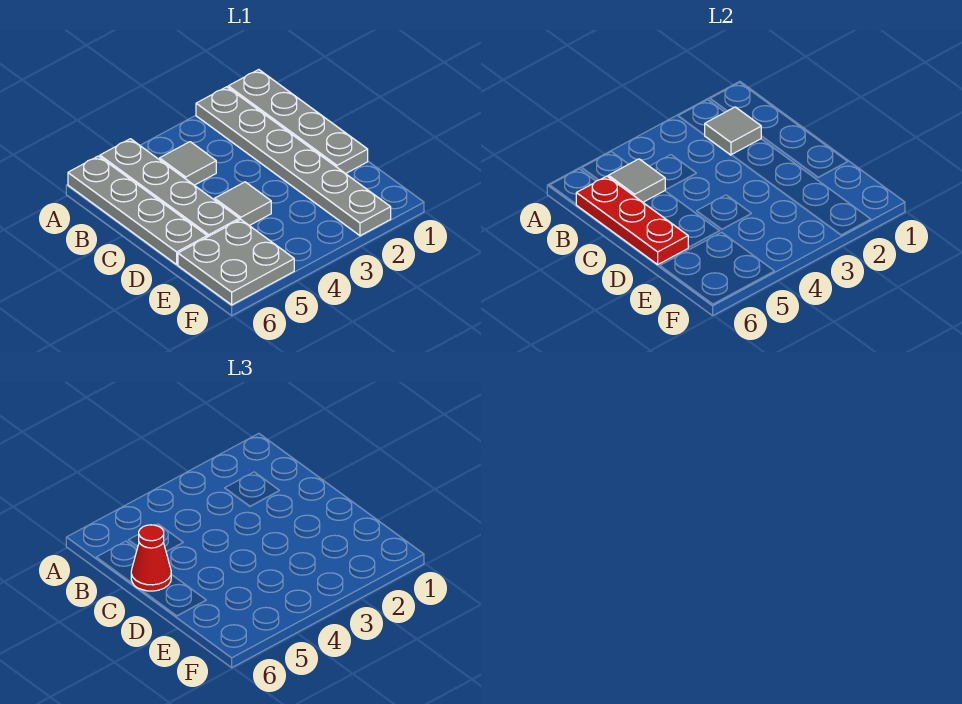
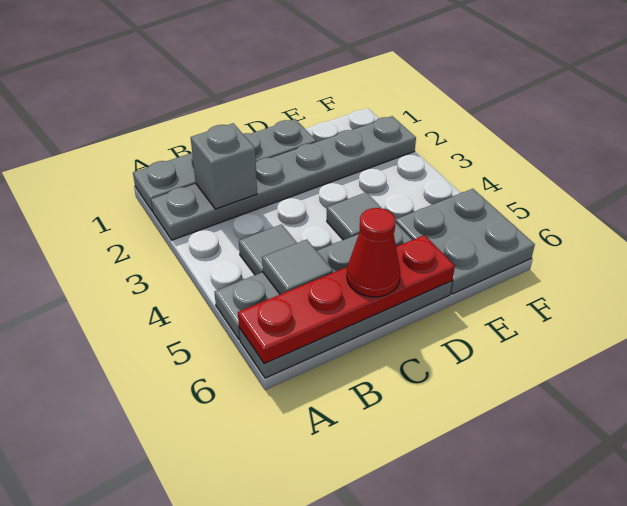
grey tile B2 level 2 -> grey brick B2 level 2
red plate B6:D6 level 2 -> red plate A6:D6 level 2

